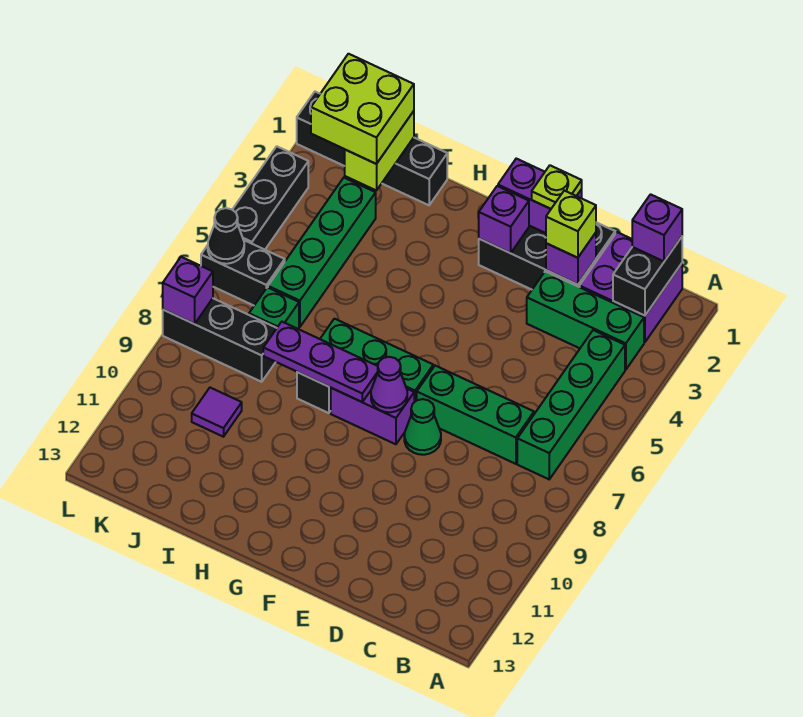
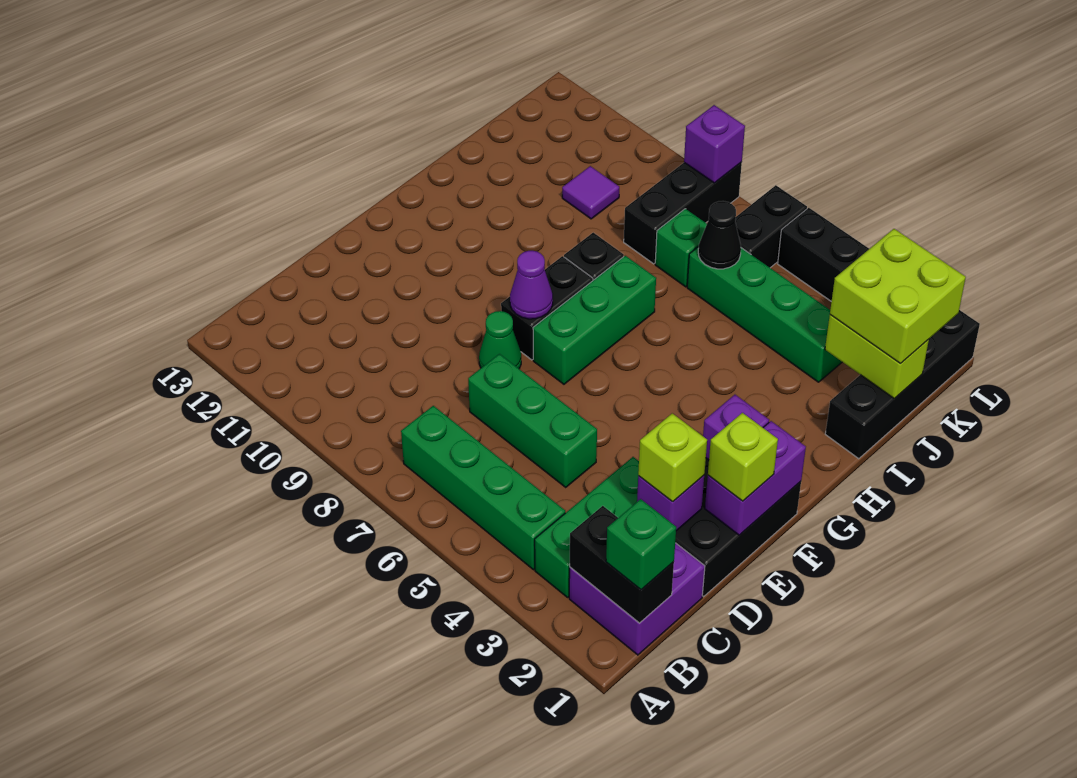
purple brick B1 level 3 -> green brick B1 level 3
green brick C7:E7 level 1 -> green brick D5:D7 level 1
lime plate E1 level 3 -> lime brick E1 level 3
purple brick F8:G8 level 1 -> black brick F8:G8 level 1
purple plate G8:I8 level 2 -> none
black cone L6 level 2 -> black cone J6 level 2

